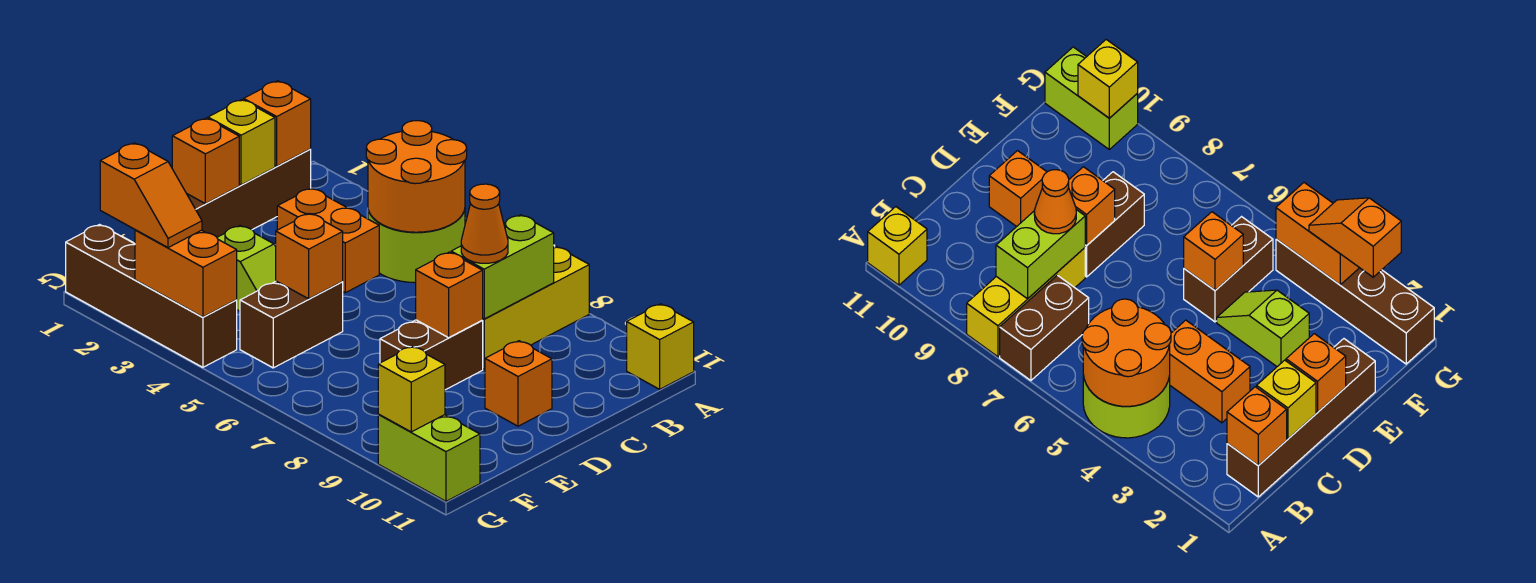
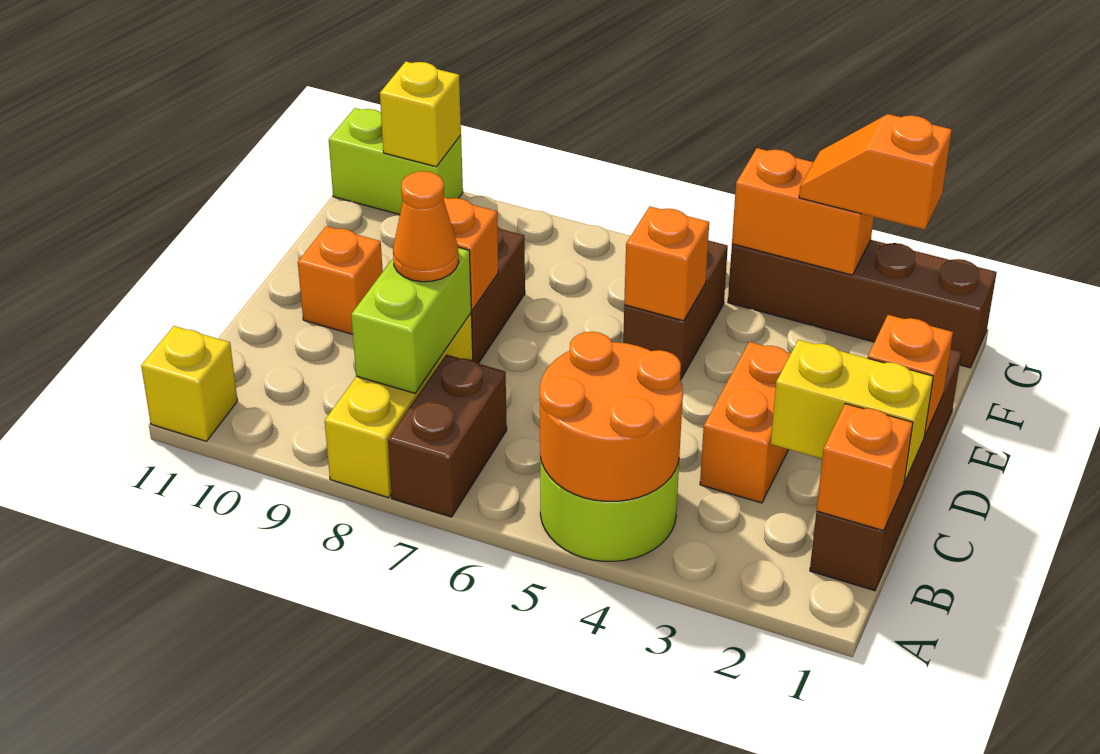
yellow brick C1 level 2 -> yellow brick C1:C2 level 2
orange brick C3:C4 level 1 -> orange brick C3:D3 level 1
lime slope E3:E4 level 1 top 3 -> none

